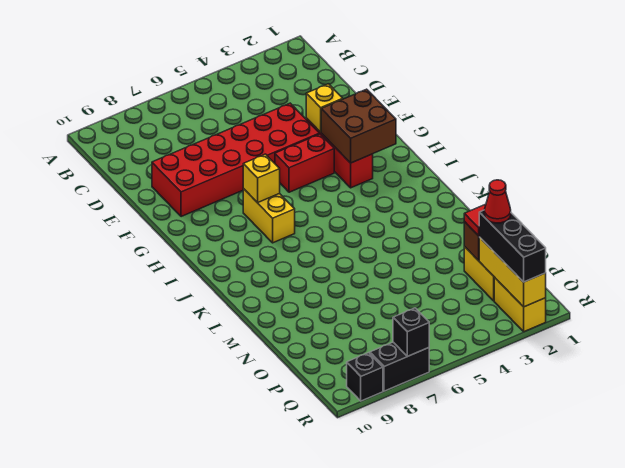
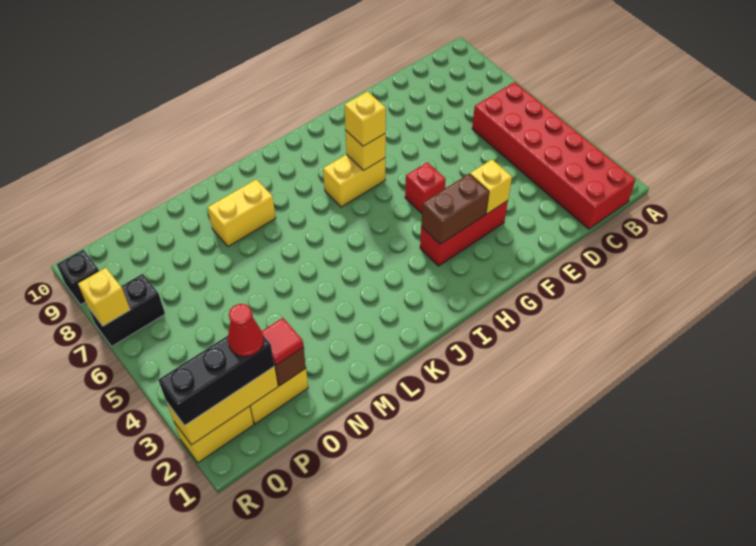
red brick E4:F9 level 1 -> red brick B1:C6 level 1
brown brick G2:H3 level 2 -> brown brick G3:H3 level 2
red brick G4:G5 level 1 -> red brick G5 level 1
none -> yellow brick H7 level 3
none -> yellow brick L8:M8 level 1
black brick R7:R8 level 1 -> black brick Q7:R7 level 1
black brick R7 level 2 -> yellow brick R7 level 2

